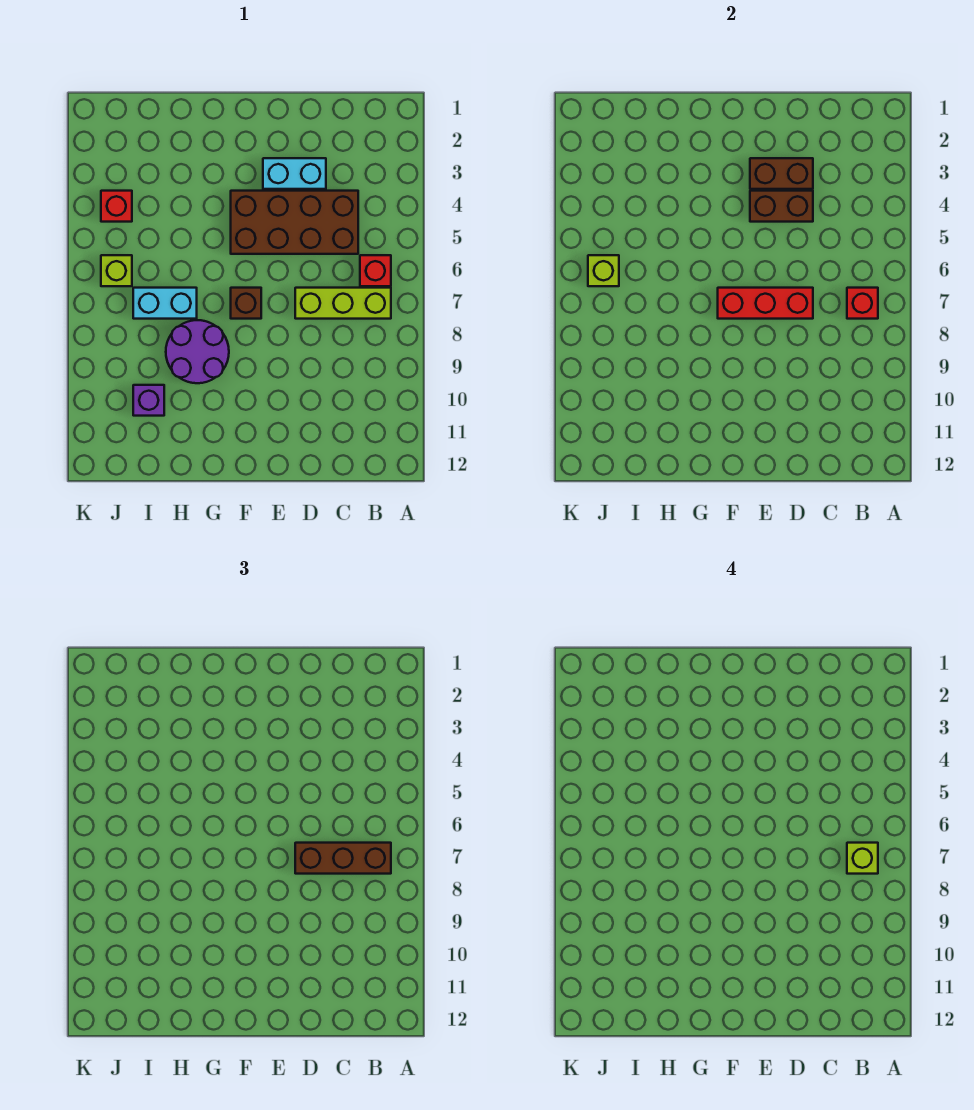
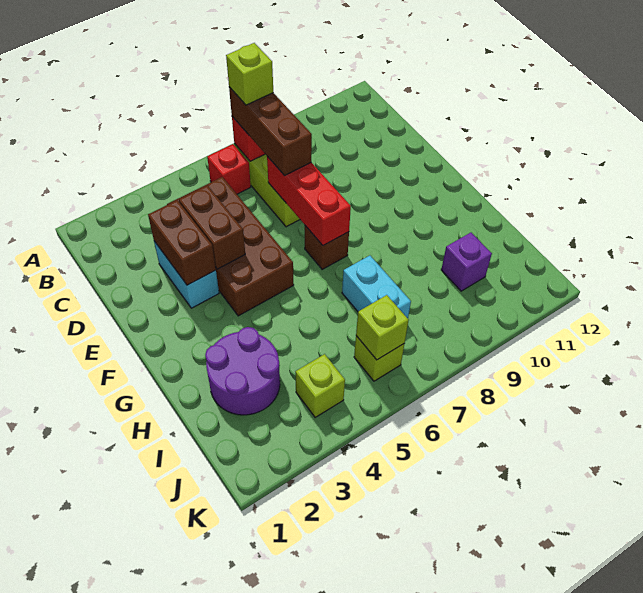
purple round brick G8:H9 level 1 -> purple round brick H2:I3 level 1
red brick J4 level 1 -> lime brick J4 level 1

